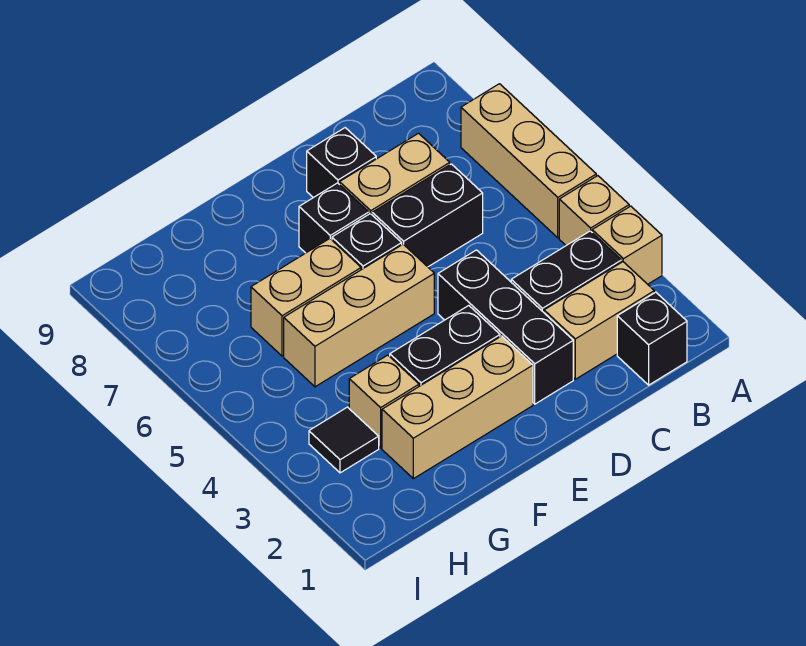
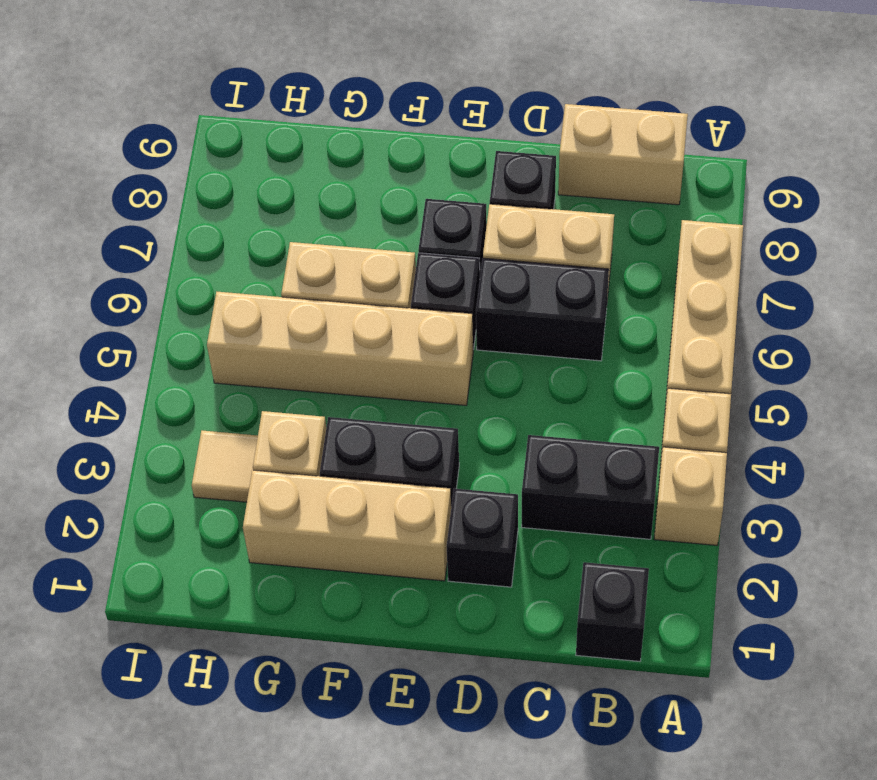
tan brick B2:C2 level 1 -> tan brick B9:C9 level 1
black brick D2:D4 level 1 -> black brick D2 level 1
tan brick E5:G5 level 1 -> tan brick E5:H5 level 1
black tile H3 level 1 -> tan tile H3 level 1

